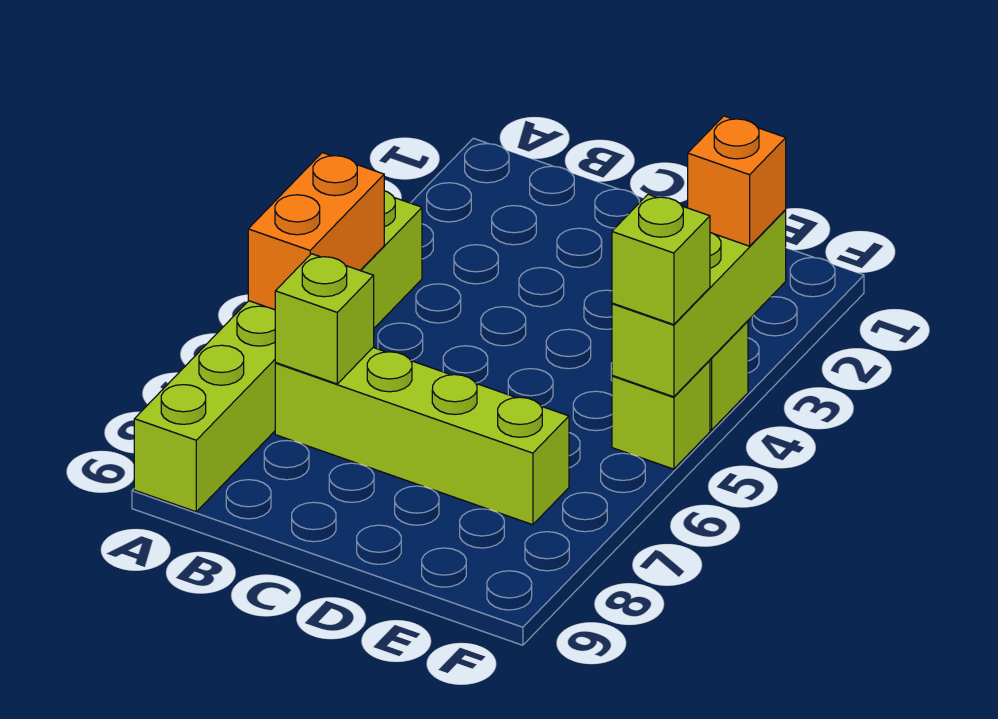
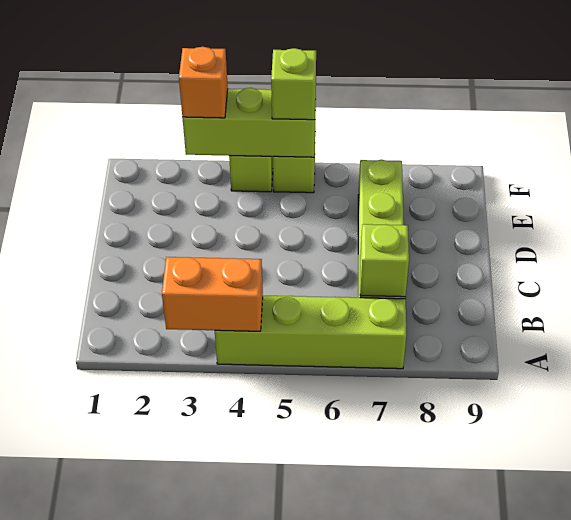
lime brick A4:A9 level 1 -> lime brick A4:A7 level 1
orange brick A5:A6 level 2 -> orange brick A3:A4 level 2

